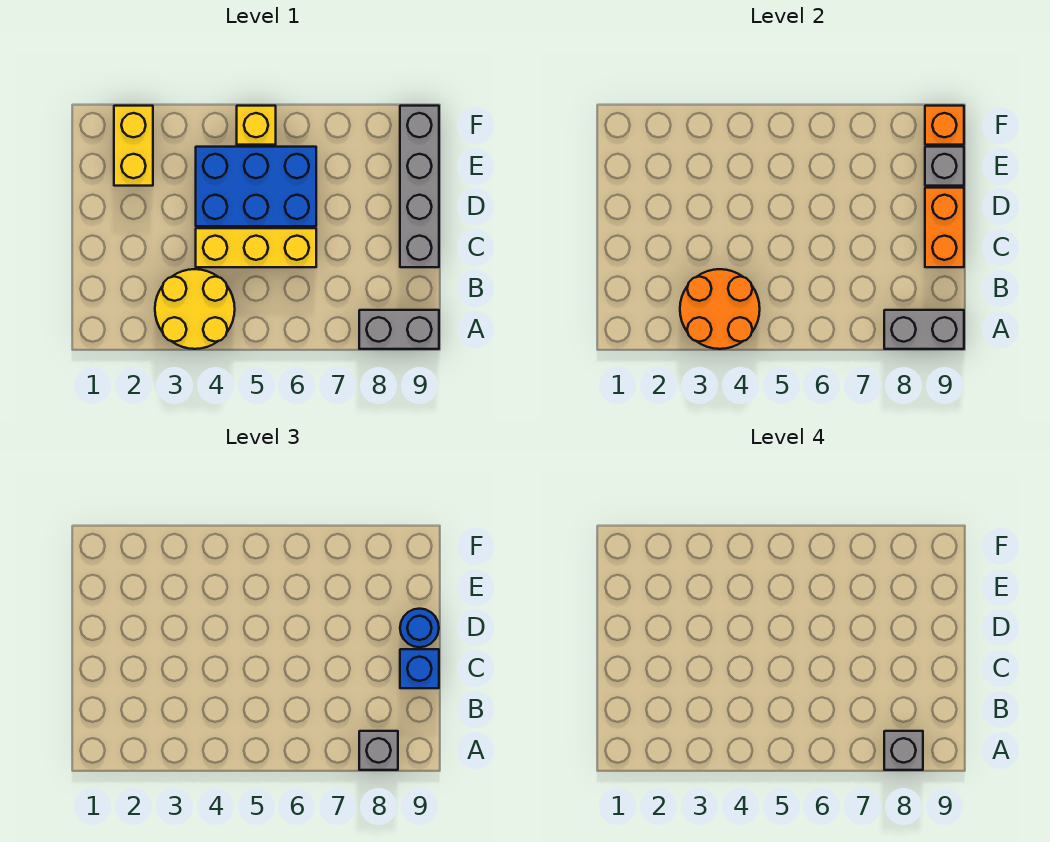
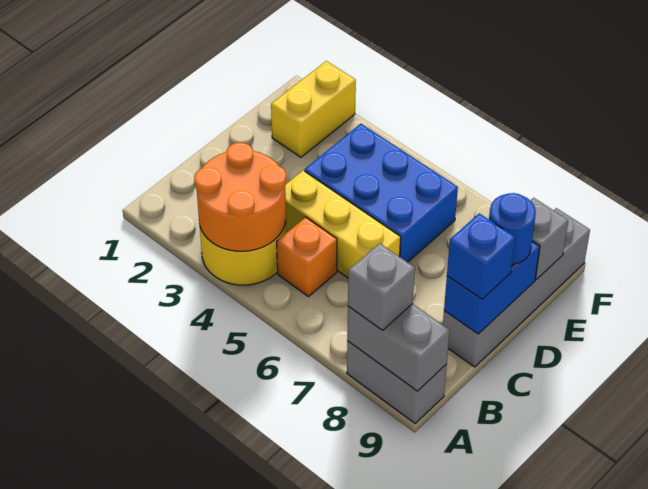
grey brick A8 level 4 -> none
orange brick C9:D9 level 2 -> blue brick C9:D9 level 2
yellow brick F5 level 1 -> none
orange brick F9 level 2 -> orange brick B5 level 1

